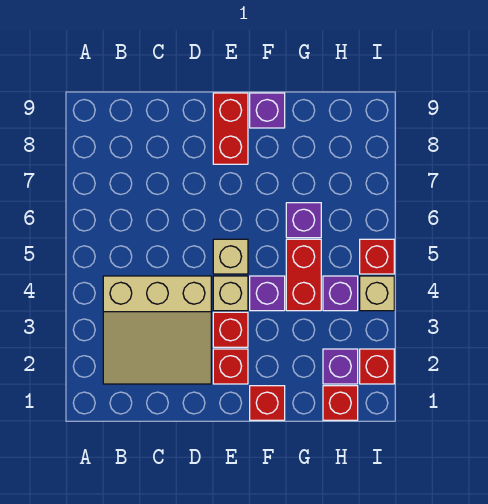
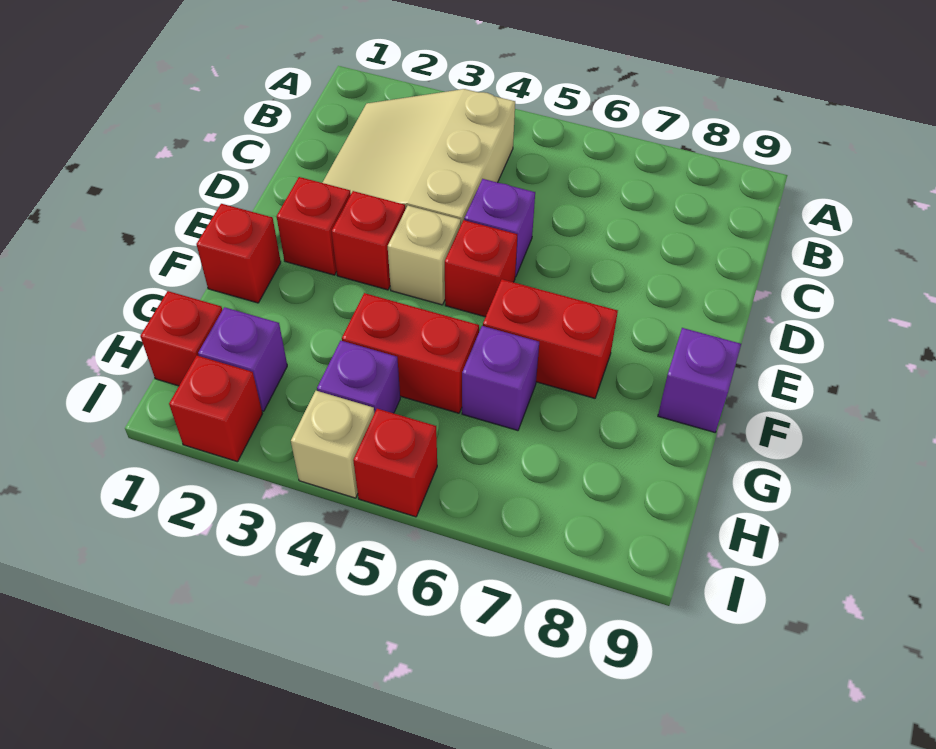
tan brick E5 level 1 -> red brick E5 level 1
red brick E8:E9 level 1 -> red brick F6:F7 level 1
purple brick F4 level 1 -> purple brick D5 level 1

